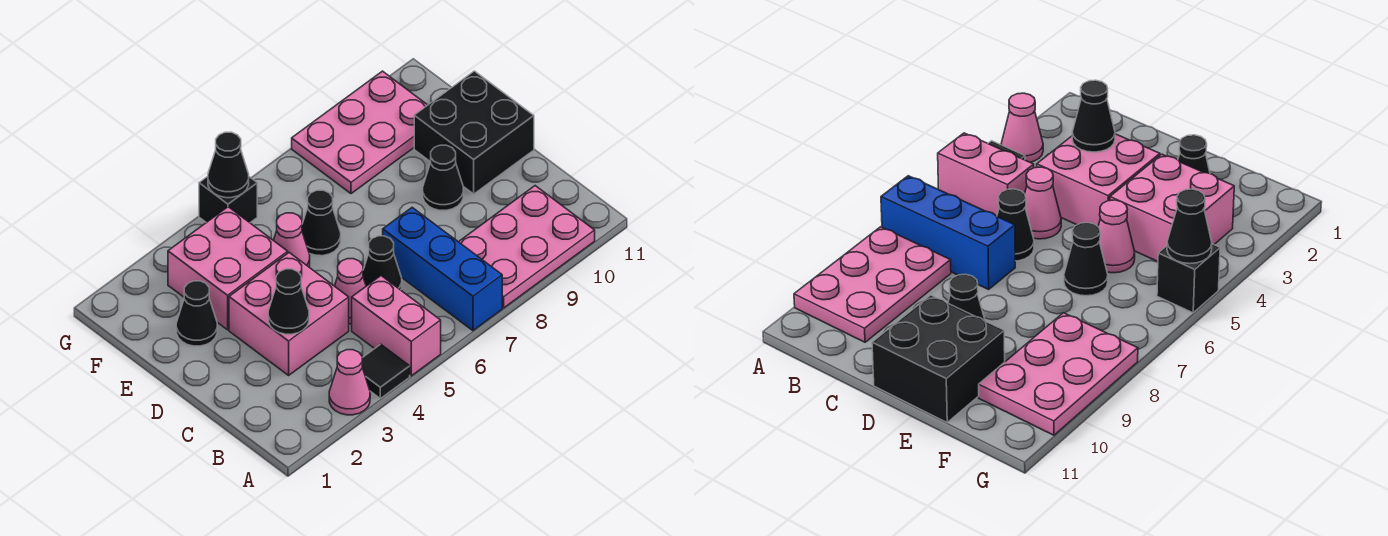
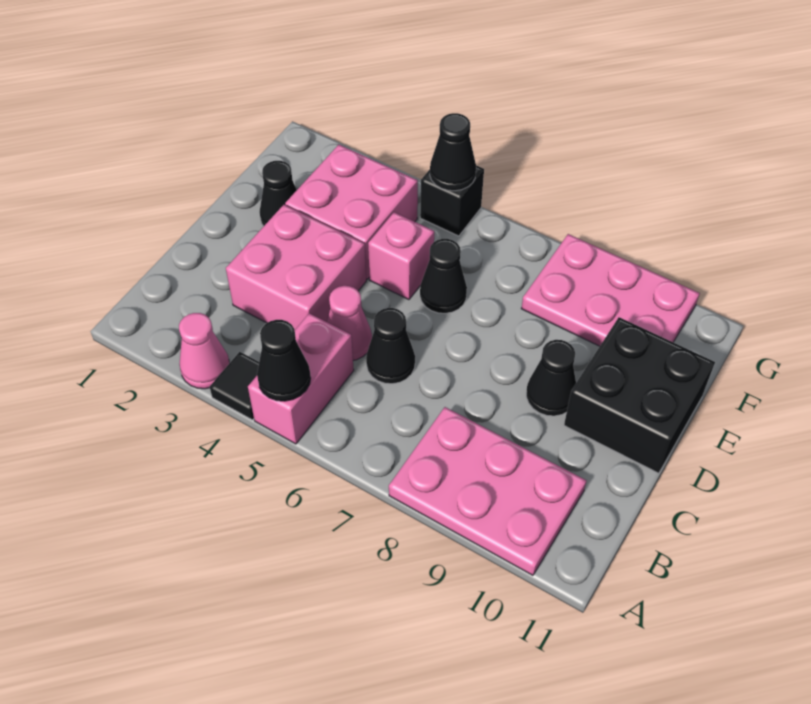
blue brick A7:C7 level 1 -> none
black cone C3 level 2 -> black cone A5 level 2
pink cone E5 level 1 -> pink brick E5 level 1

